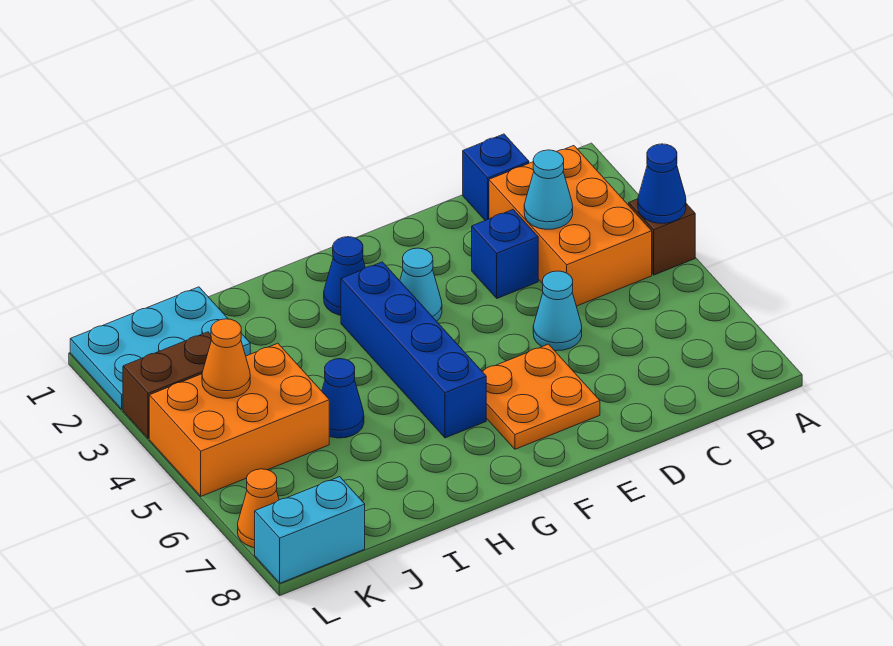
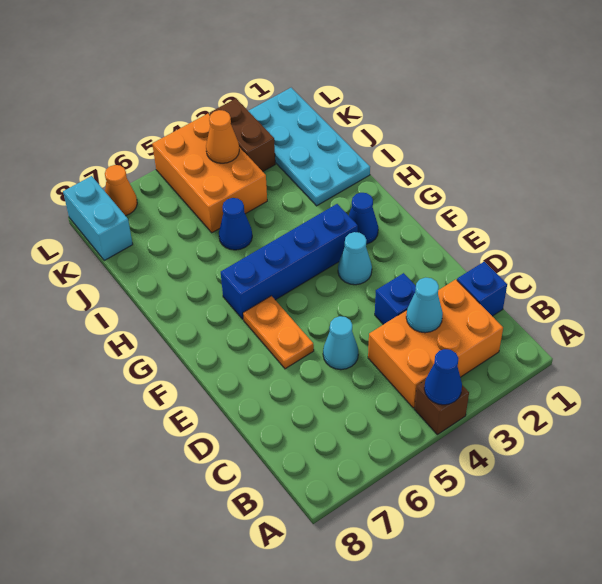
orange plate E6:F7 level 1 -> orange plate E6:F6 level 1
cyan plate J1:L2 level 1 -> cyan plate I1:L2 level 1

